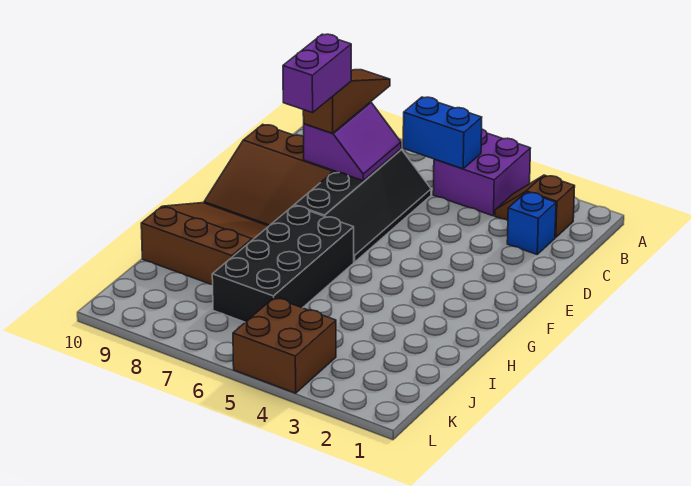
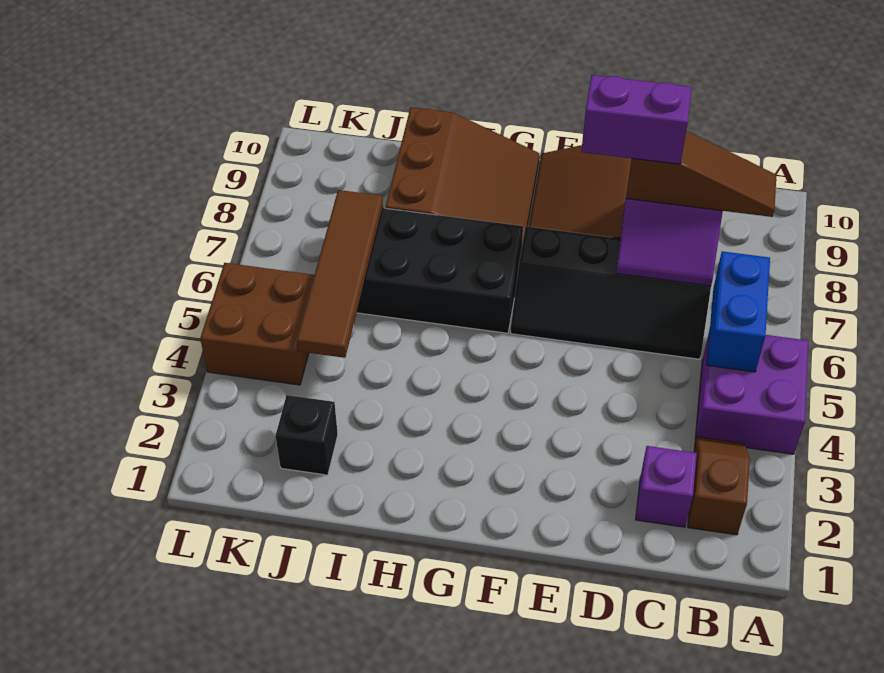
blue brick C2 level 1 -> purple brick C2 level 1
none -> black brick J2 level 1
none -> brown tile J4:J7 level 2

